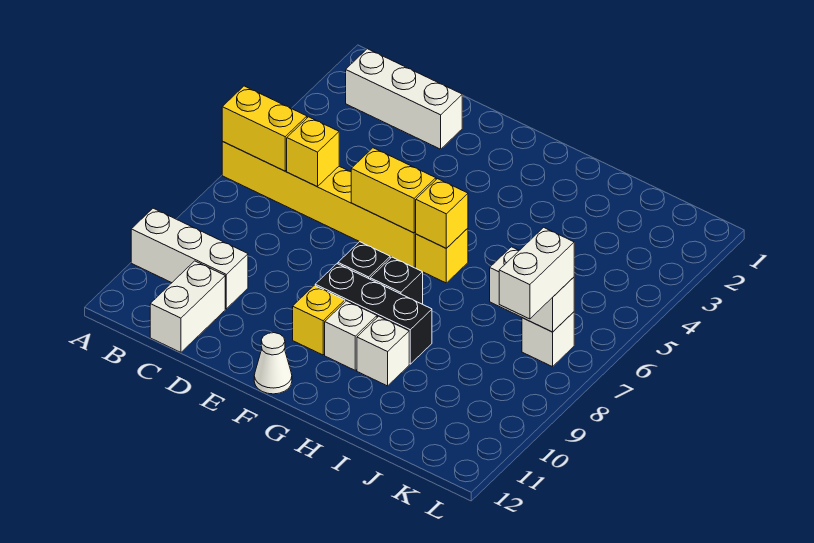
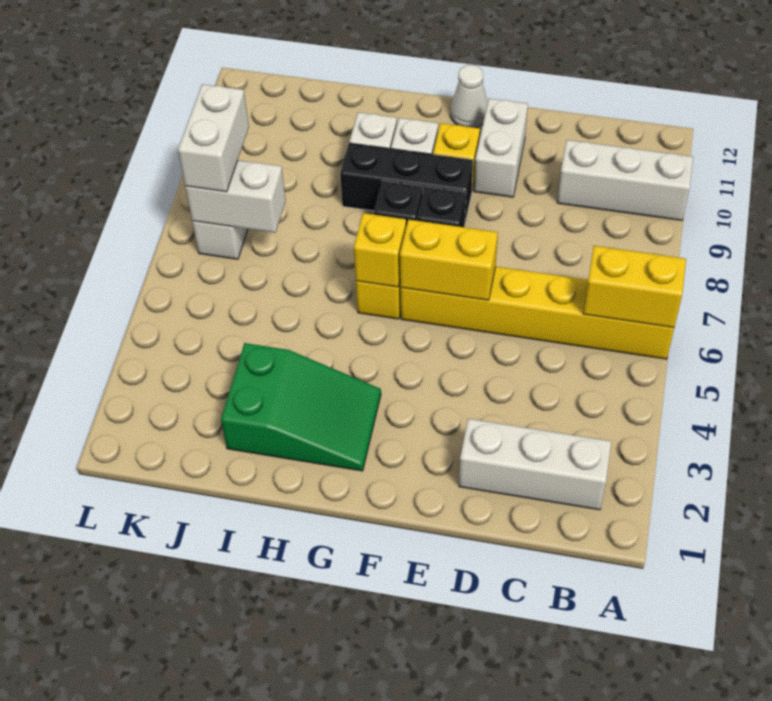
yellow brick C6 level 2 -> none
white brick C11:C12 level 1 -> white brick E10:E11 level 1
none -> green slope G2:I3 level 1 top I

